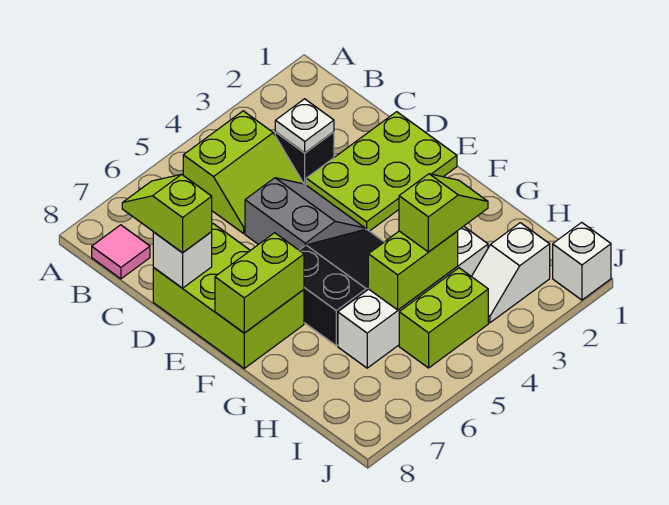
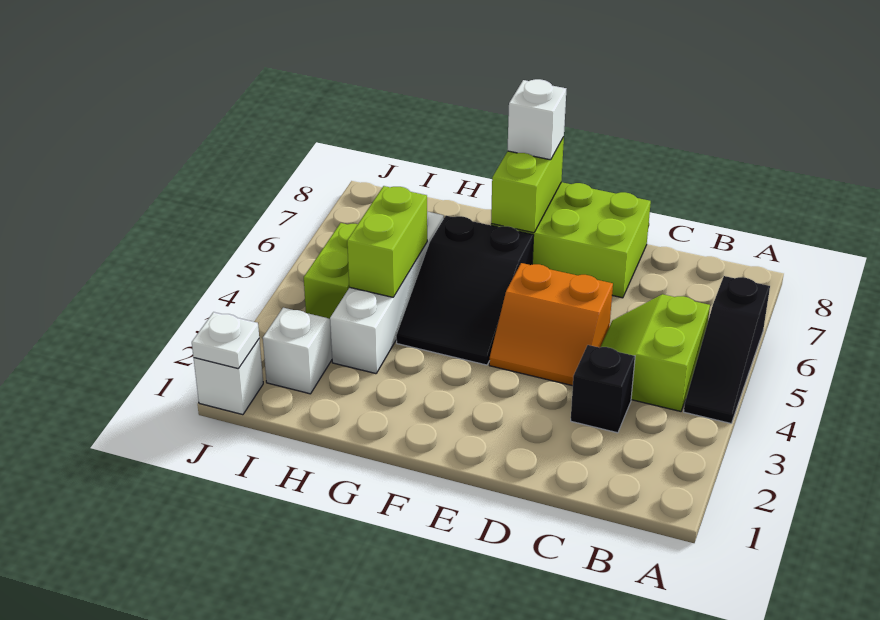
none -> black slope A4:A6 level 1 top 6
pink tile B8 level 1 -> none
white plate C3 level 2 -> white plate J1 level 2
lime slope C8:D8 level 3 top D -> none
lime plate D1:E3 level 1 -> none
grey slope D4:E5 level 1 top 5 -> orange slope D4:E5 level 1 top 5
white brick D8 level 2 -> white brick F8 level 3
lime slope H3:H4 level 3 top 4 -> none

